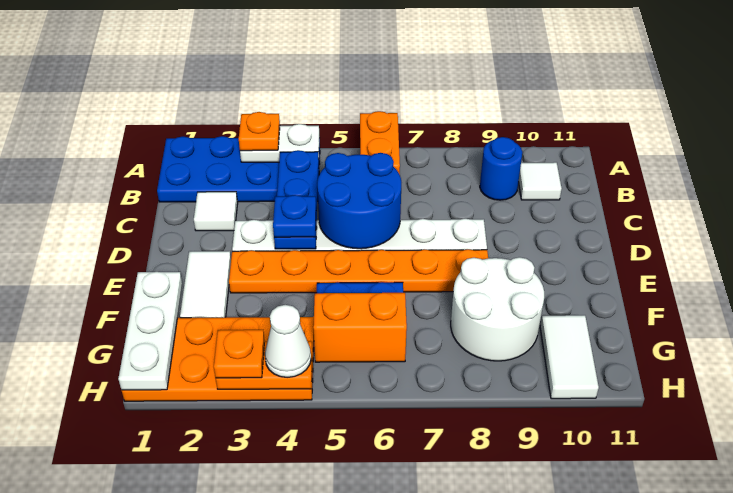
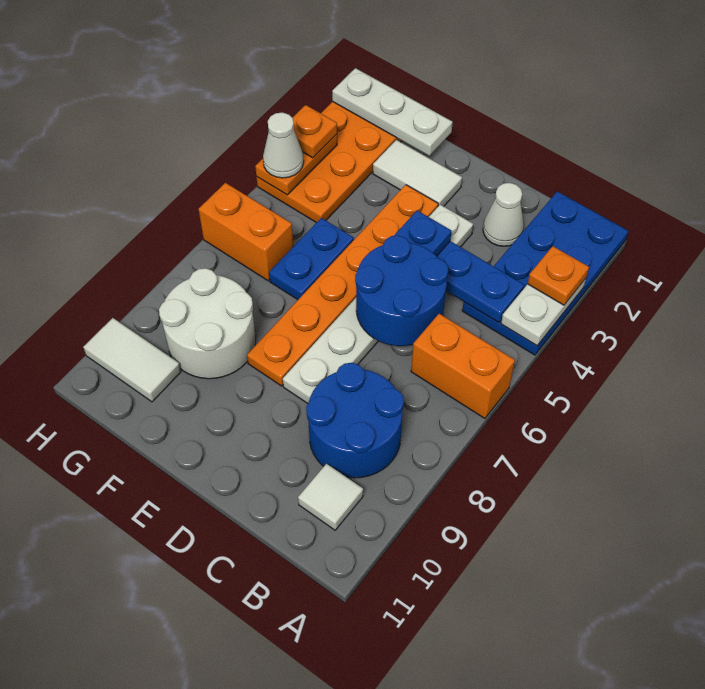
blue round brick B9 level 1 -> blue round brick B8:C9 level 1
white tile C2 level 1 -> white cone C2 level 1
orange brick G5:G6 level 1 -> orange brick G6:H6 level 1

